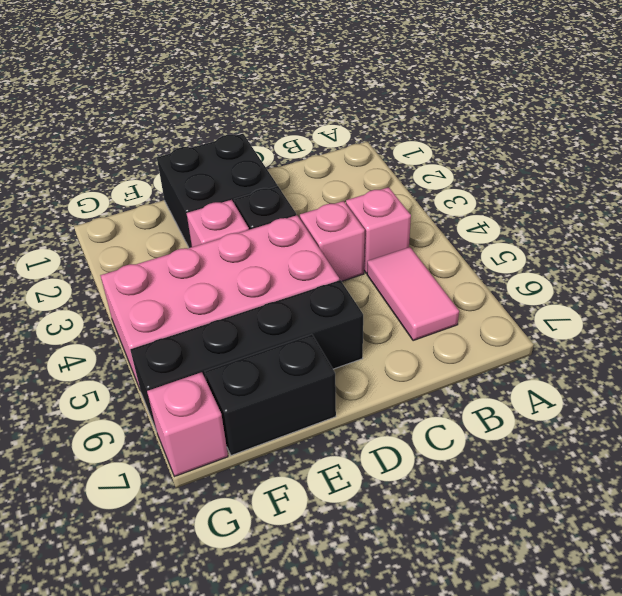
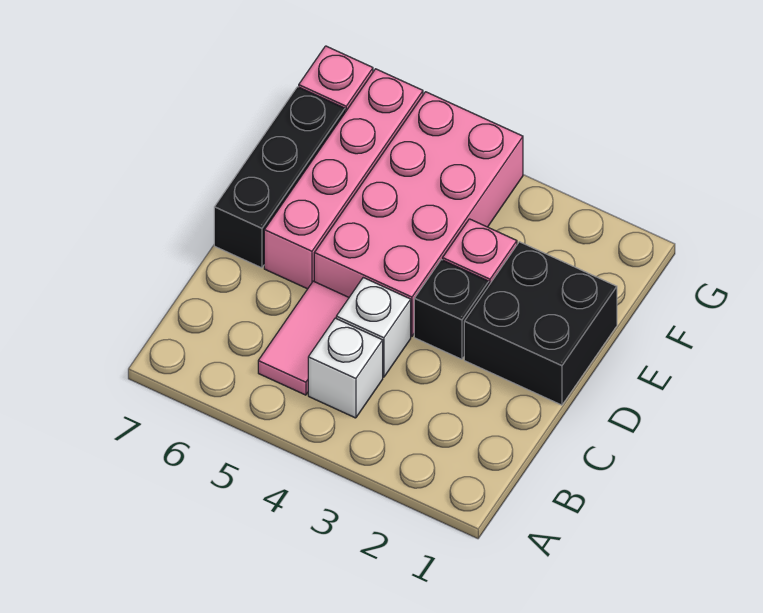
pink brick B4 level 1 -> white brick B4 level 1
pink tile B5:B6 level 1 -> pink tile B5:C5 level 1
pink brick C4 level 1 -> white brick C4 level 1
black brick D6:G6 level 1 -> pink brick D6:G6 level 1
black brick E7:F7 level 1 -> black brick D7:F7 level 1

